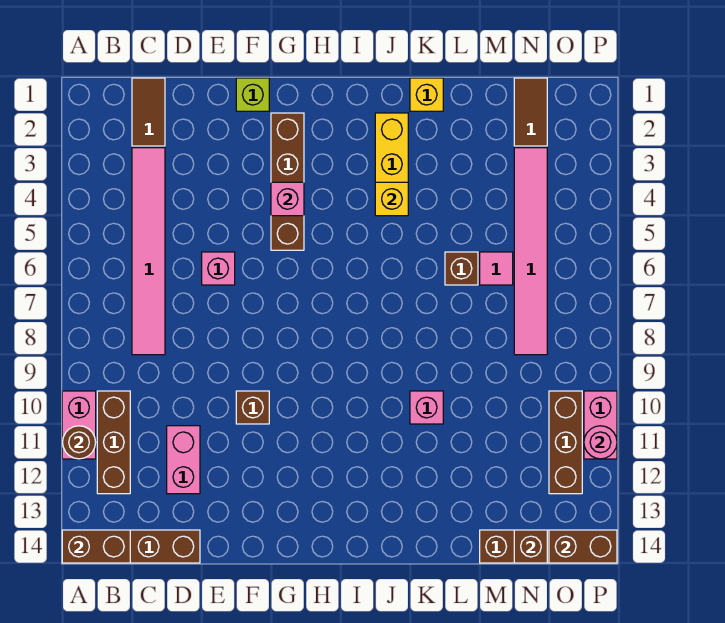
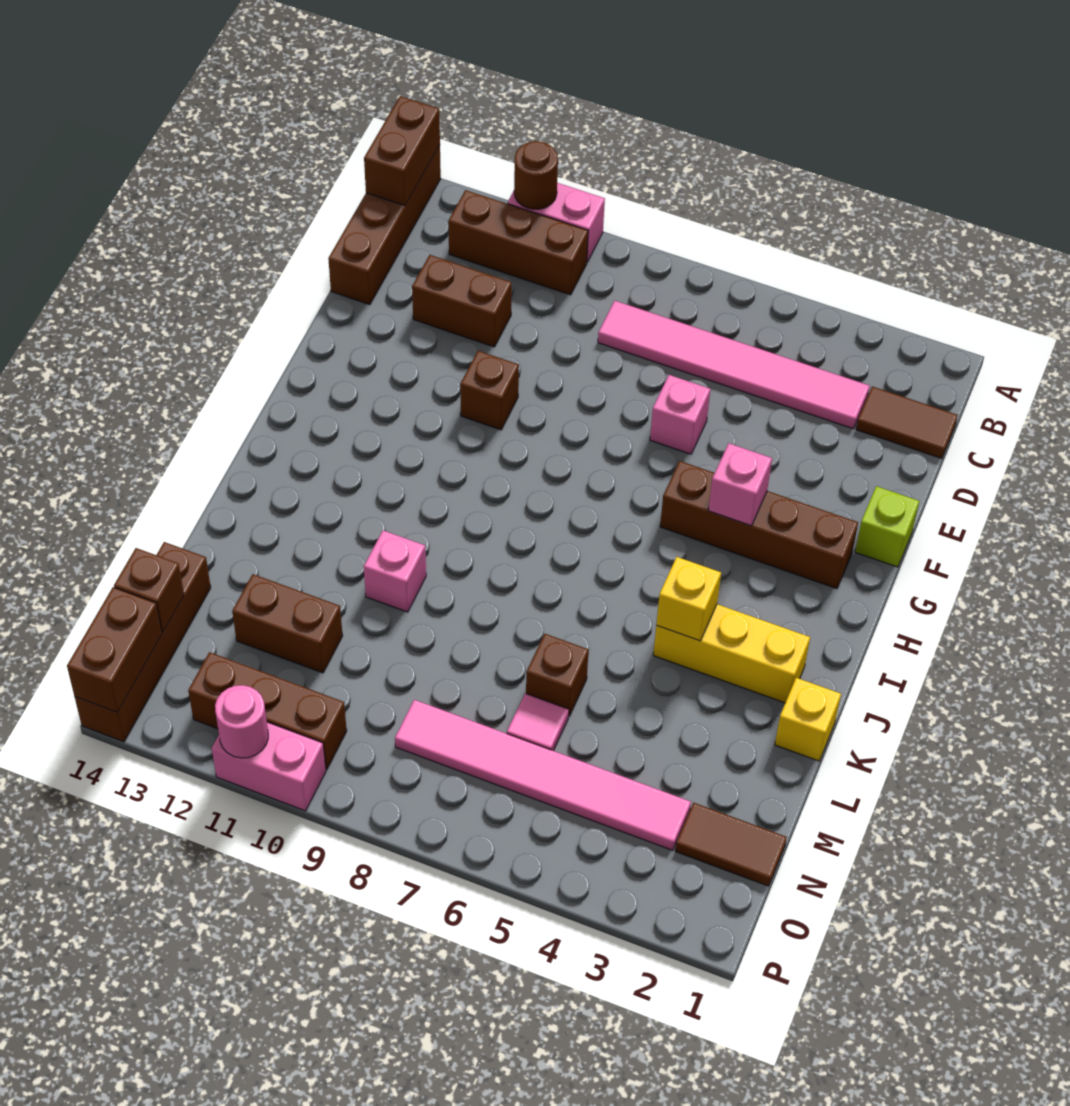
pink brick D11:D12 level 1 -> brown brick D11:D12 level 1
none -> brown brick M11:M12 level 1

